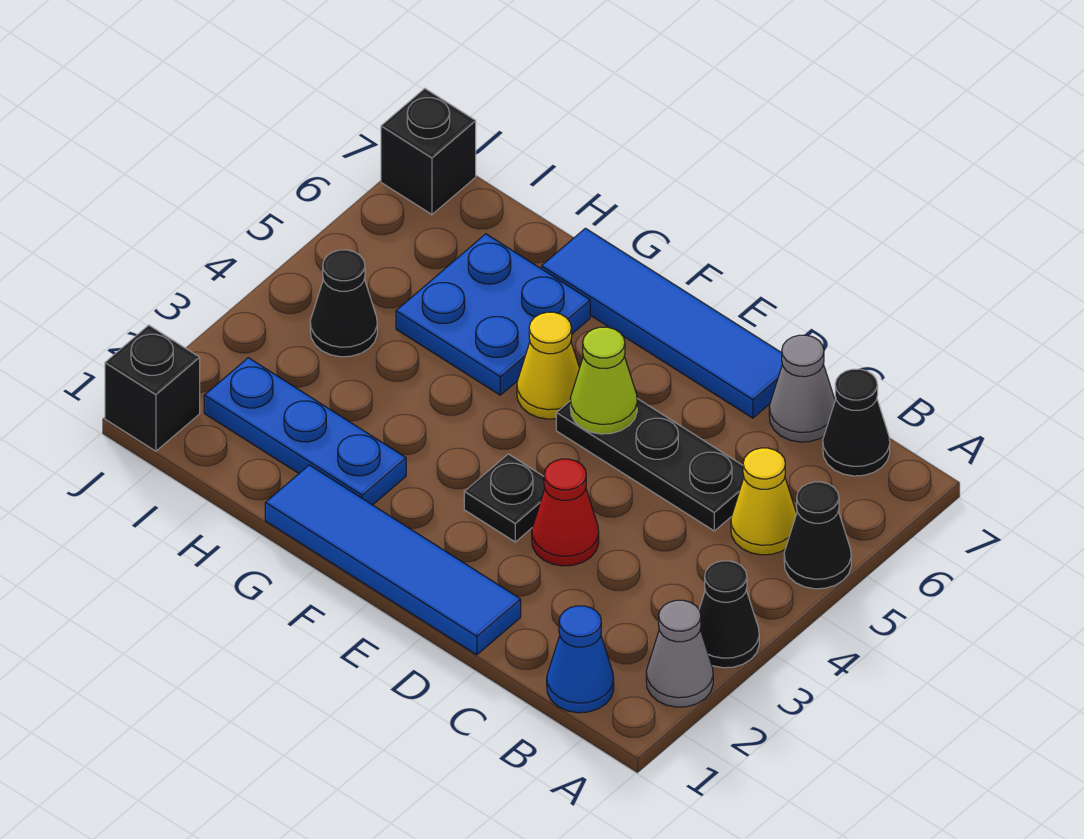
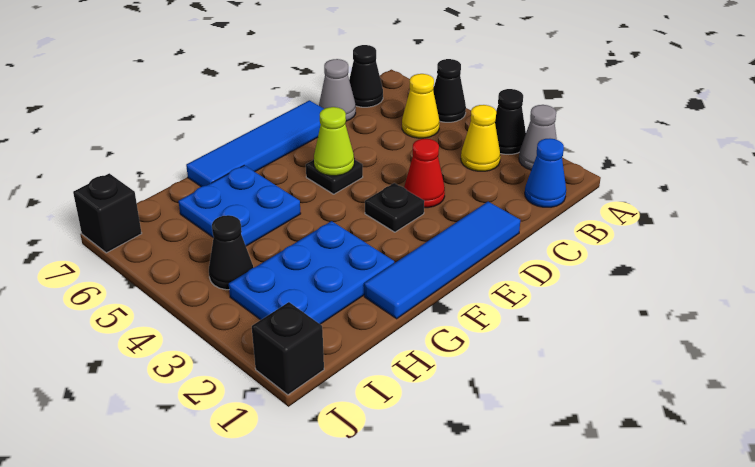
black plate C5:E5 level 1 -> black plate E5 level 1
yellow cone F5 level 1 -> yellow cone B3 level 1
blue plate G2:I2 level 1 -> blue plate G2:I3 level 1

